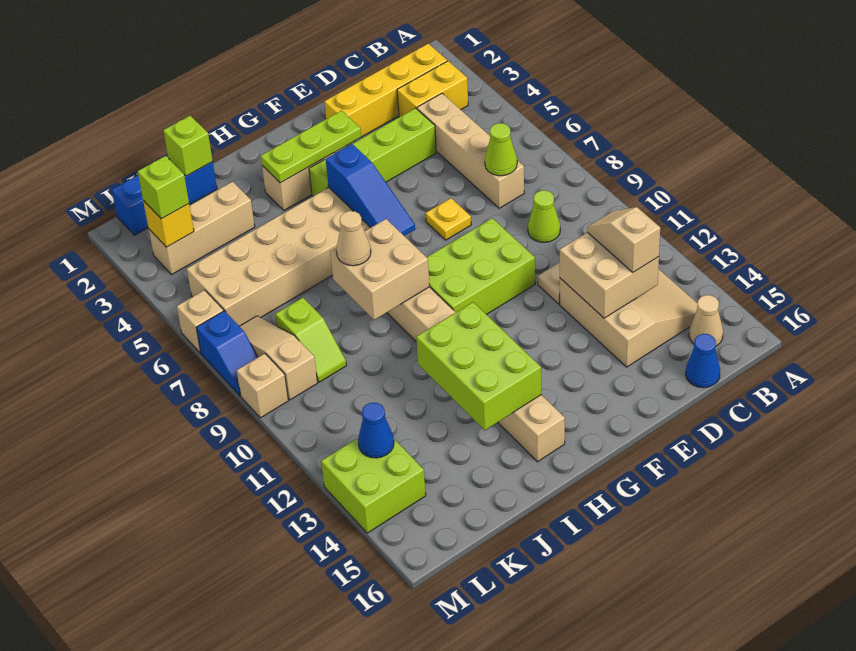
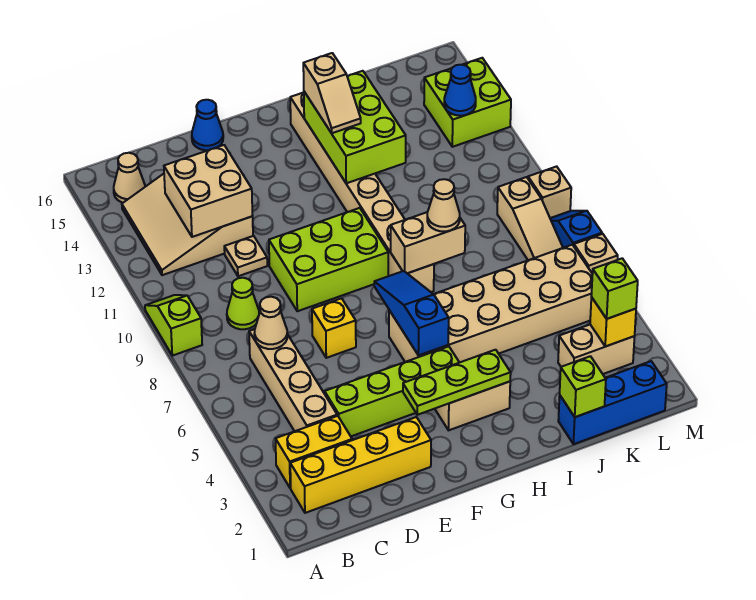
lime cone C7 level 2 -> tan cone C7 level 2
tan slope C12:C13 level 3 top 13 -> tan slope H13:H14 level 3 top 14
blue cone C16 level 1 -> blue cone E16 level 1
yellow plate E7 level 1 -> yellow brick E7 level 1
tan brick H8:I9 level 2 -> tan brick H8:I8 level 2
tan brick J3:L3 level 1 -> tan brick K3:L3 level 1
lime slope K8:K9 level 1 top 8 -> lime slope A9:A10 level 1 top 9

